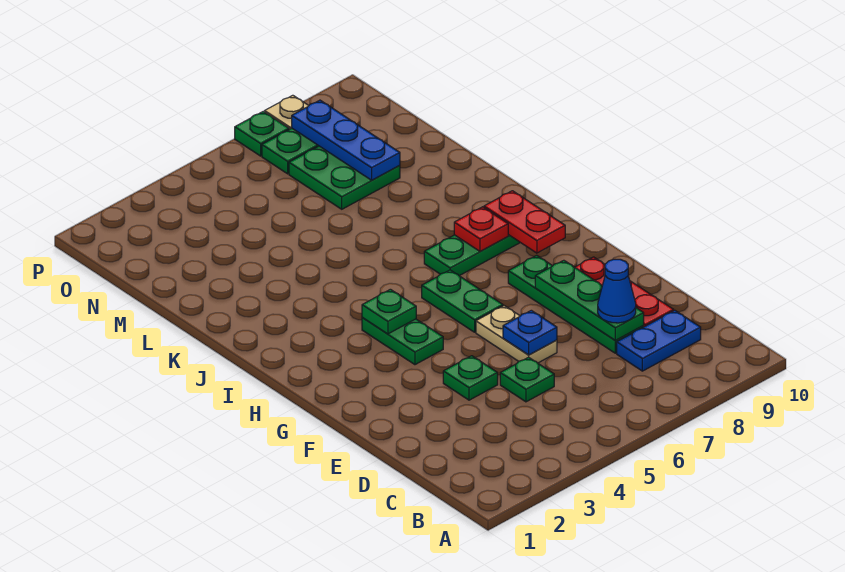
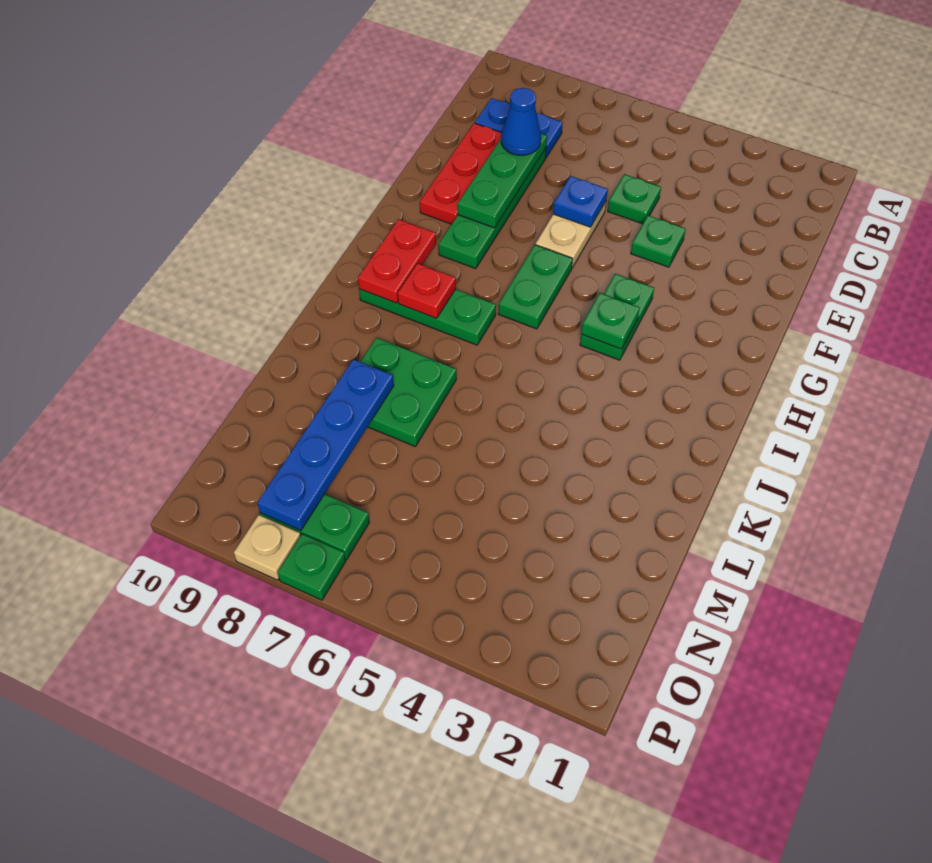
green plate M7:N8 level 1 -> green plate K7:L8 level 1
blue plate M8:O8 level 2 -> blue plate L8:O8 level 2

